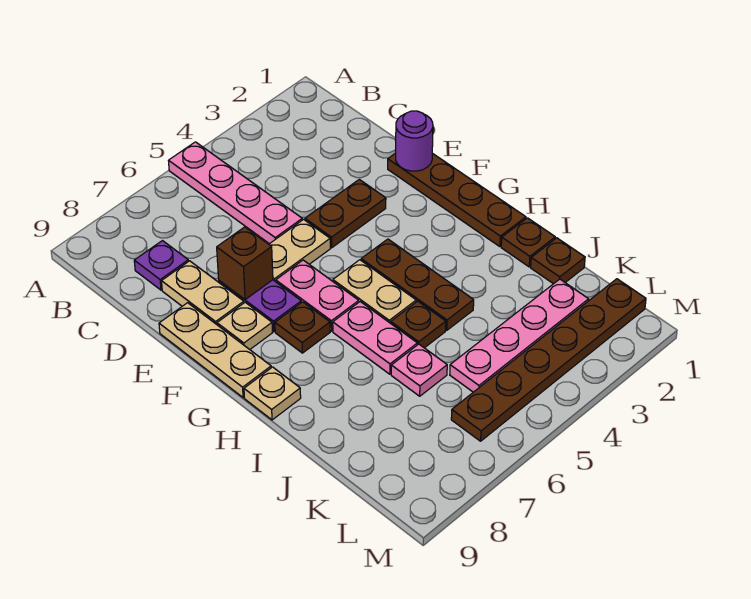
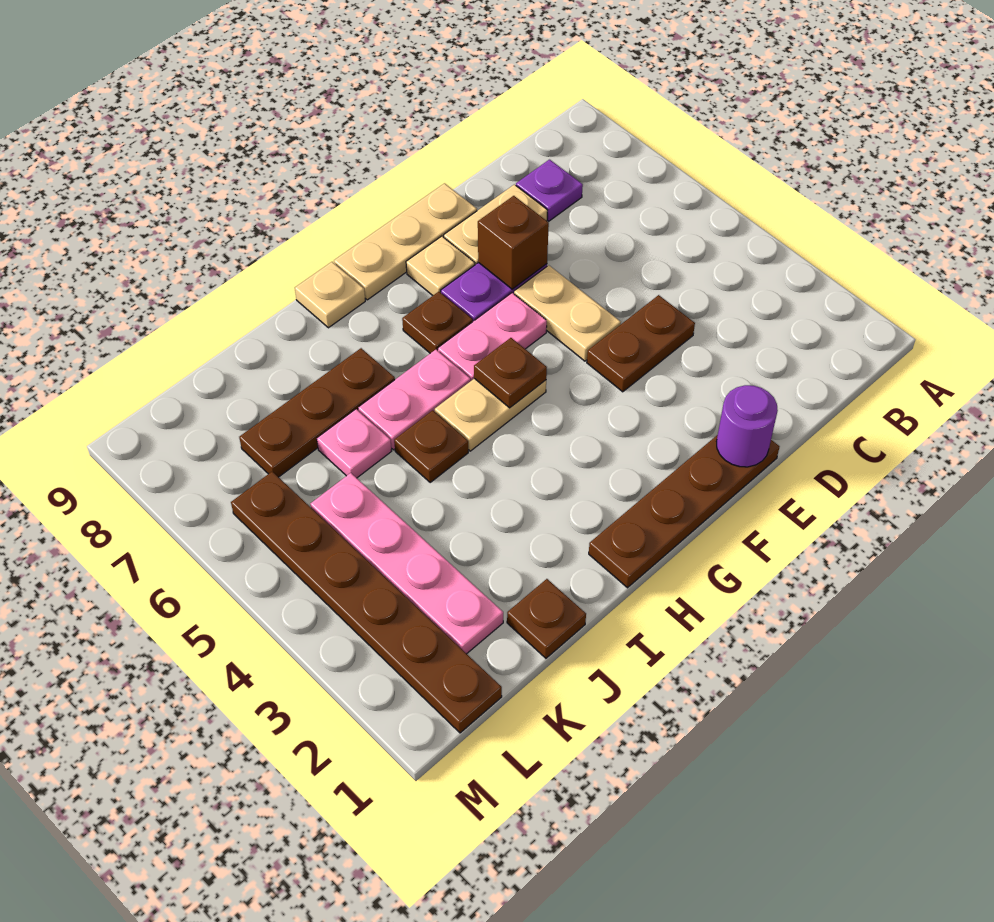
pink plate A5:D5 level 1 -> none
brown plate E3:E4 level 1 -> brown plate D4:E4 level 1
brown plate G4:I4 level 1 -> brown plate I7:K7 level 1
brown plate I1 level 1 -> brown plate G5 level 2

